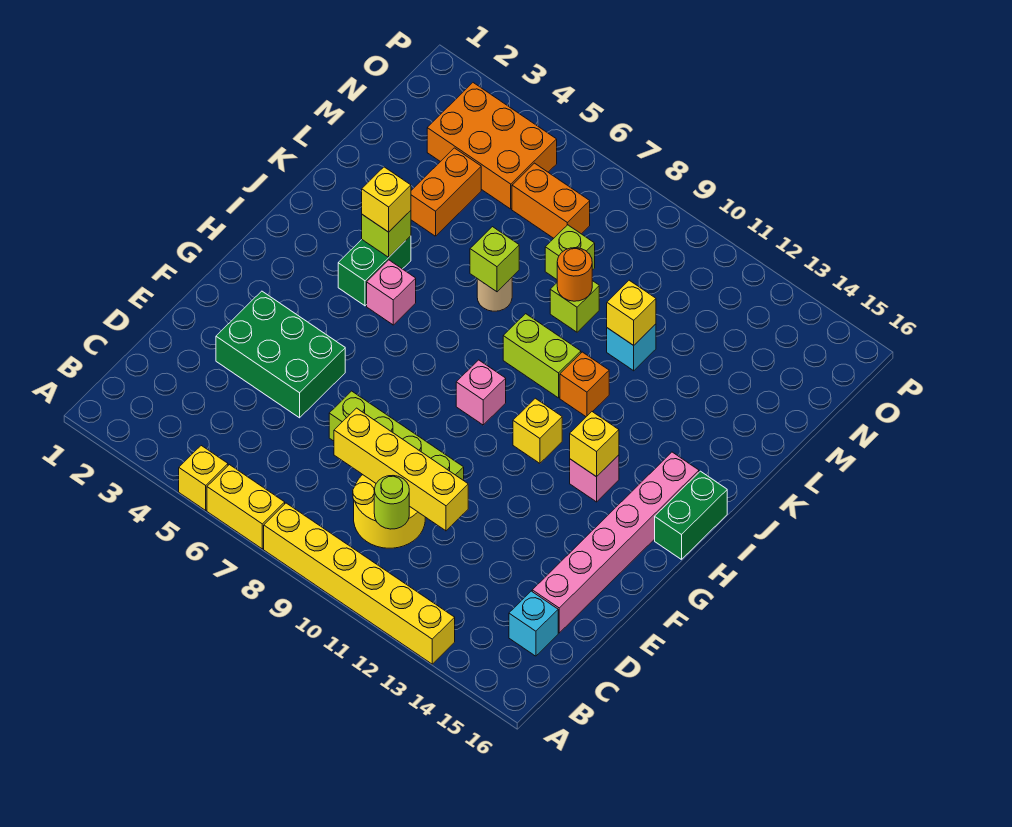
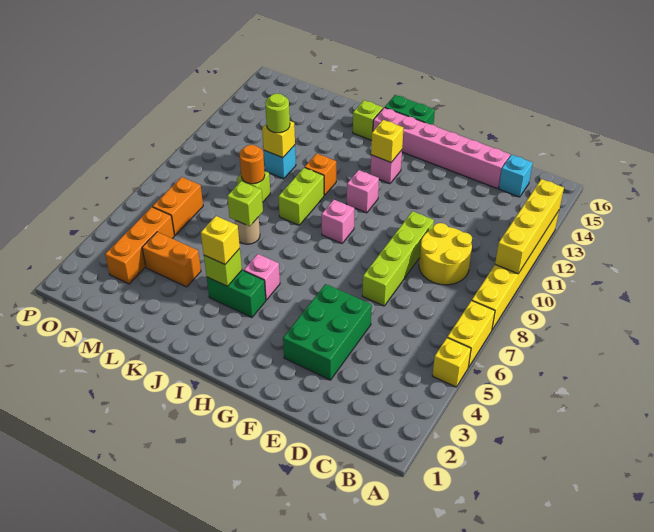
lime round brick C10 level 2 -> lime round brick L11 level 3
yellow brick D8:D11 level 2 -> yellow brick A10:A13 level 2
yellow brick H11 level 1 -> pink brick H11 level 1
lime brick M8 level 1 -> lime brick J15 level 1
orange brick N3:O5 level 1 -> orange brick N3:N5 level 1

